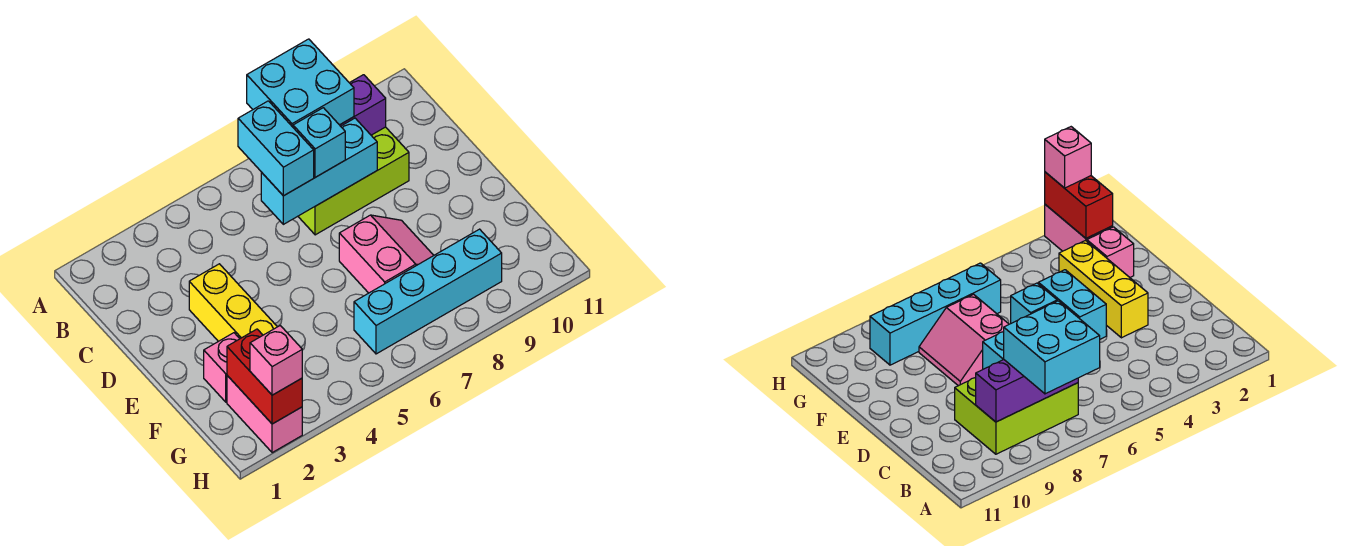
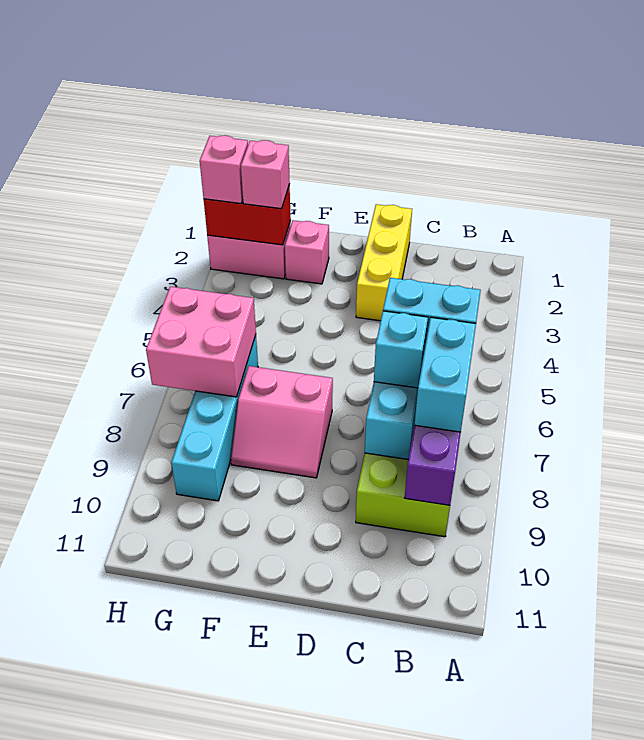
cyan brick A7:B8 level 3 -> cyan brick B7:B8 level 3
yellow brick D3:F3 level 1 -> yellow brick D1:D3 level 1
none -> pink brick G2 level 3
none -> pink brick G6:H7 level 2

